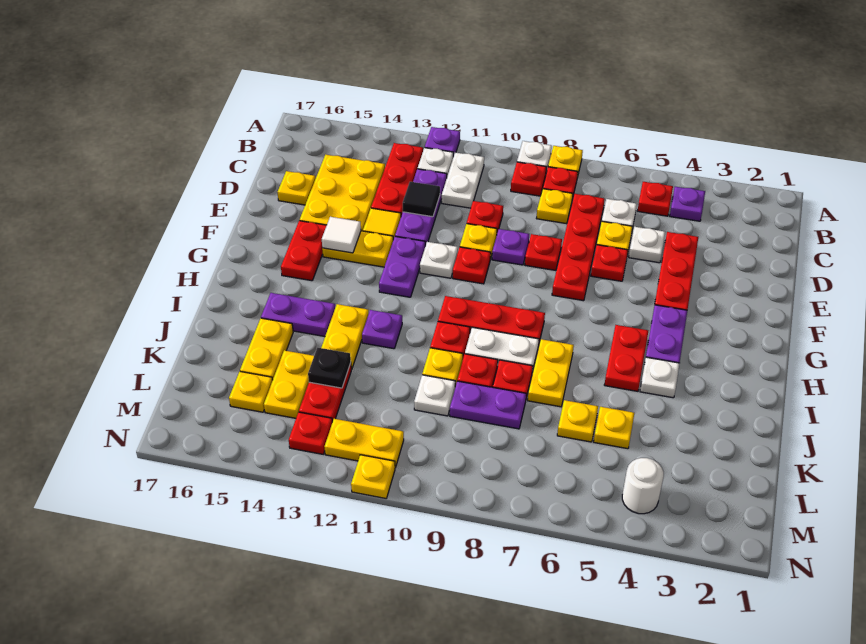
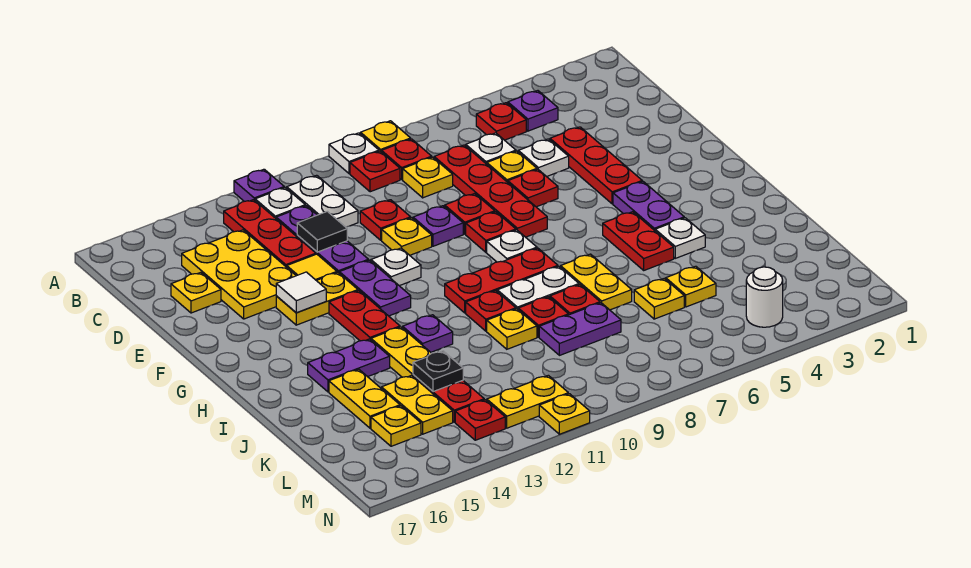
red plate F10 level 1 -> red plate F8 level 1
red plate F15:G15 level 1 -> red plate G13:H13 level 1
white plate K10 level 1 -> white plate G8 level 1

